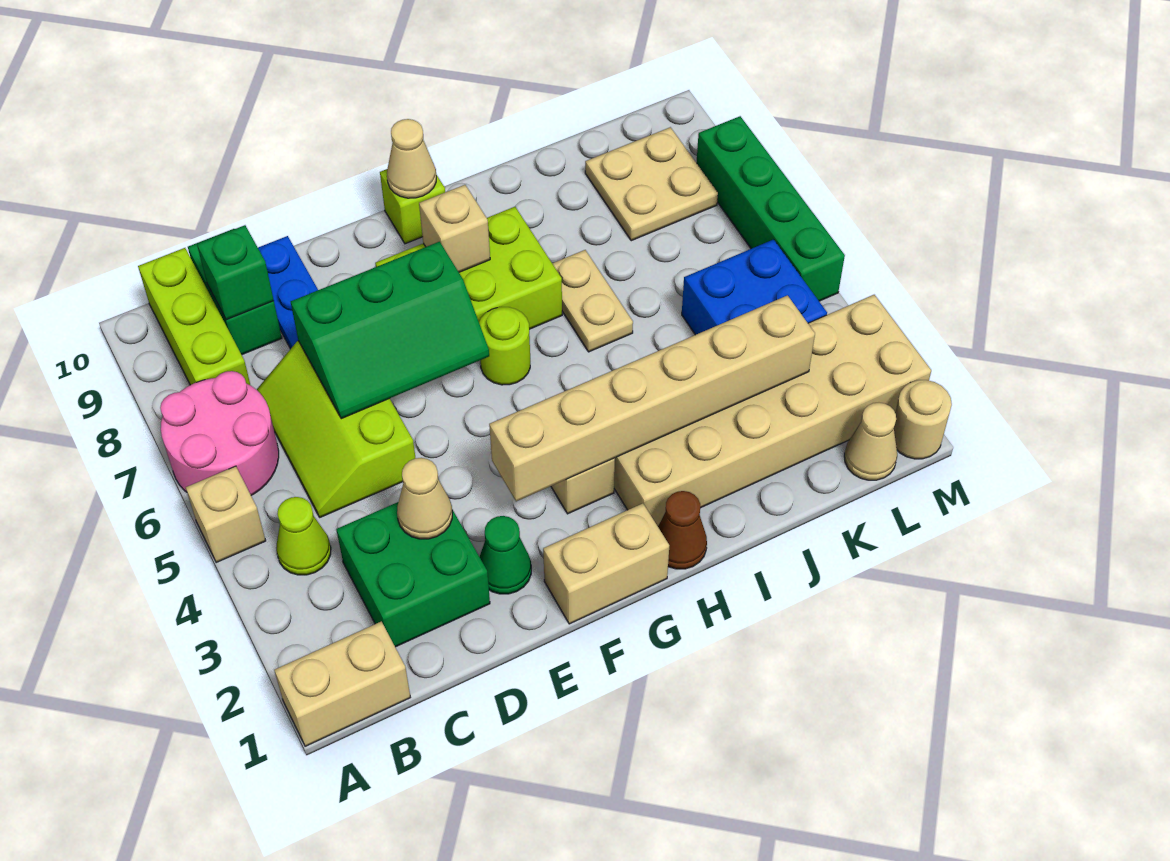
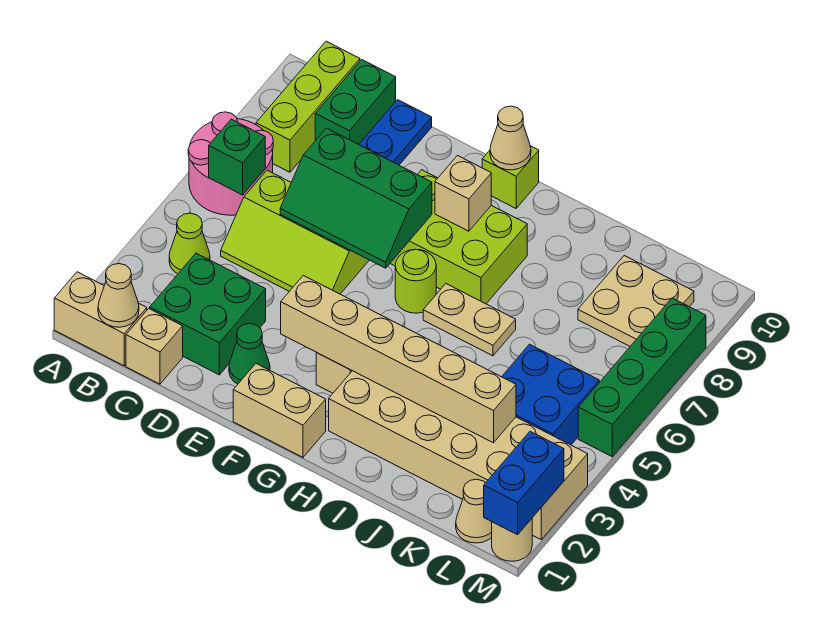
tan brick A5 level 1 -> tan brick C1 level 1
lime slope C5:D7 level 1 top D -> lime slope C5:E6 level 1 top 6
green brick C9 level 2 -> green brick B6 level 2
tan cone D3 level 2 -> tan cone B1 level 2
brown cone H1 level 1 -> none
tan plate I6:I7 level 1 -> tan plate H6:I6 level 1
none -> blue brick M1:M2 level 2

